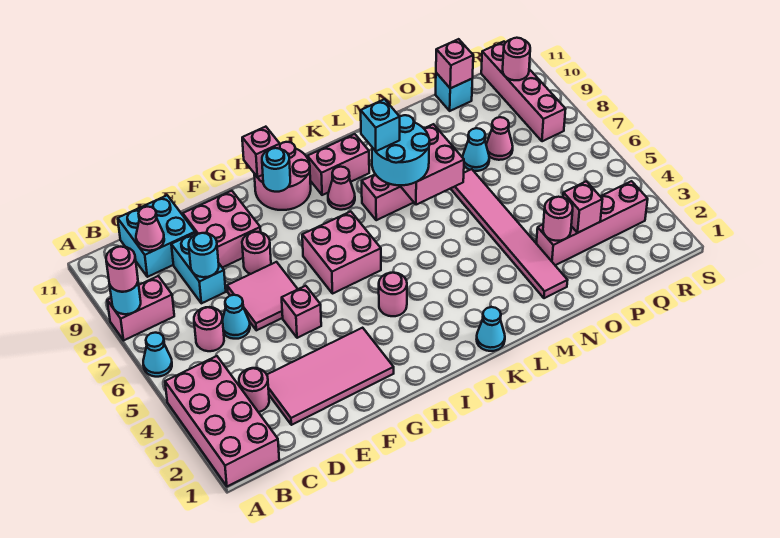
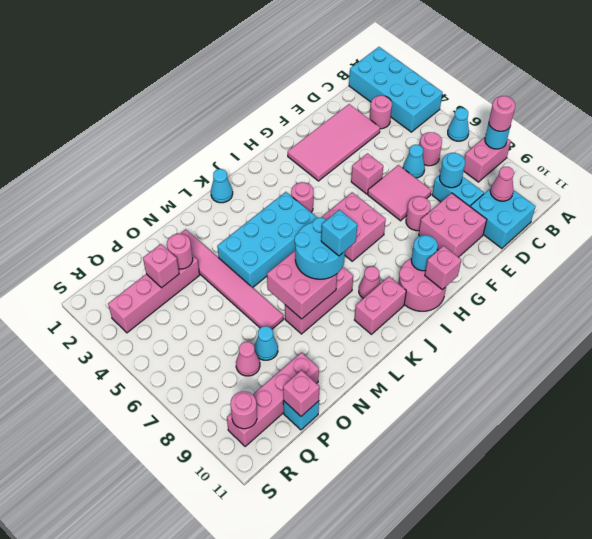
pink brick A1:B4 level 1 -> cyan brick A1:B4 level 1
none -> cyan brick J4:M5 level 1
pink brick R8:R11 level 1 -> pink brick O10:R10 level 1

